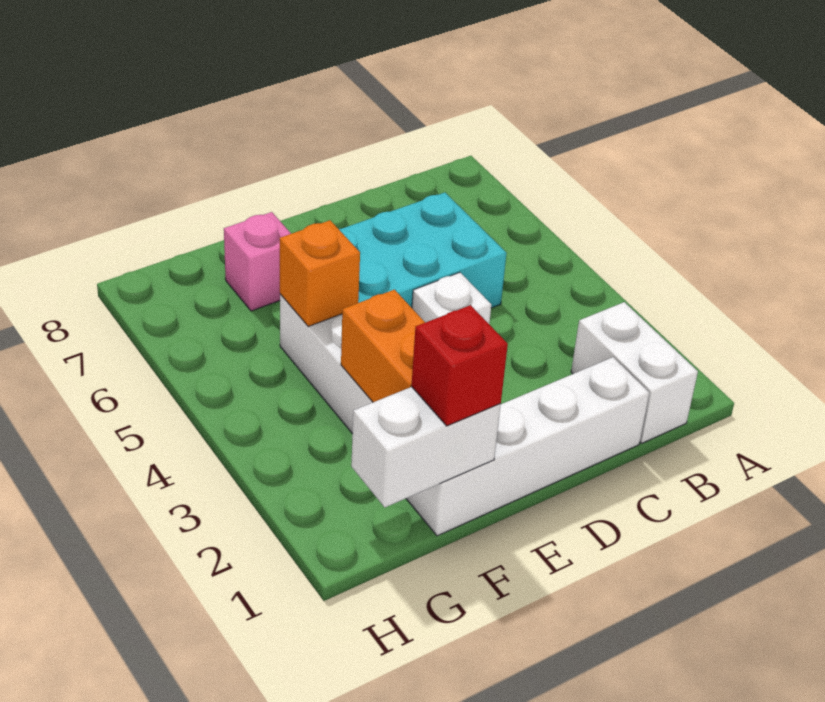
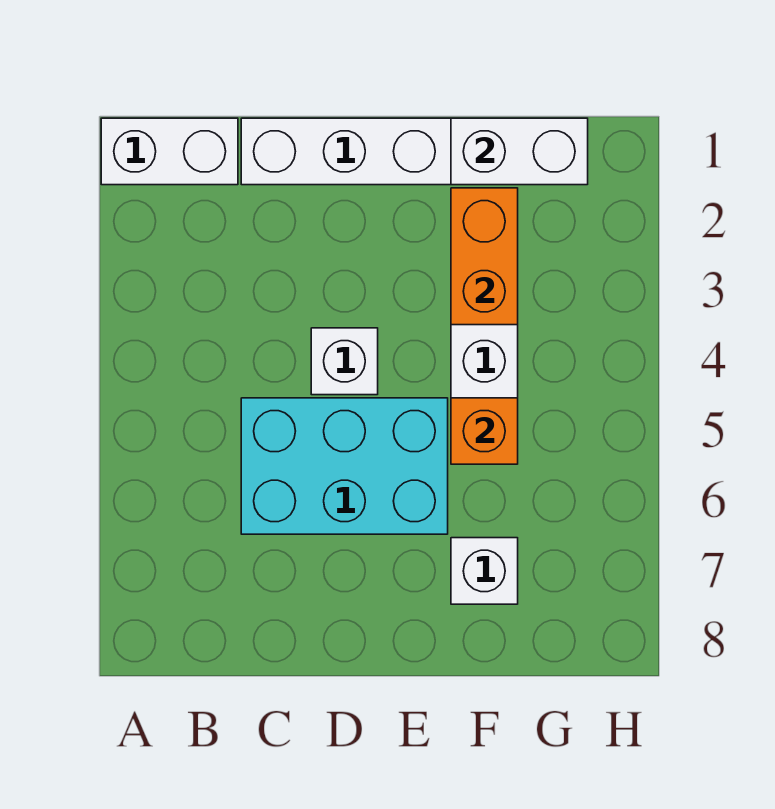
white brick B1:B2 level 1 -> white brick A1:B1 level 1
red brick F1 level 3 -> none
pink brick F7 level 1 -> white brick F7 level 1

